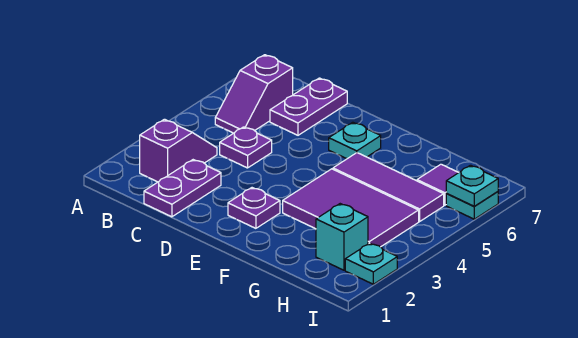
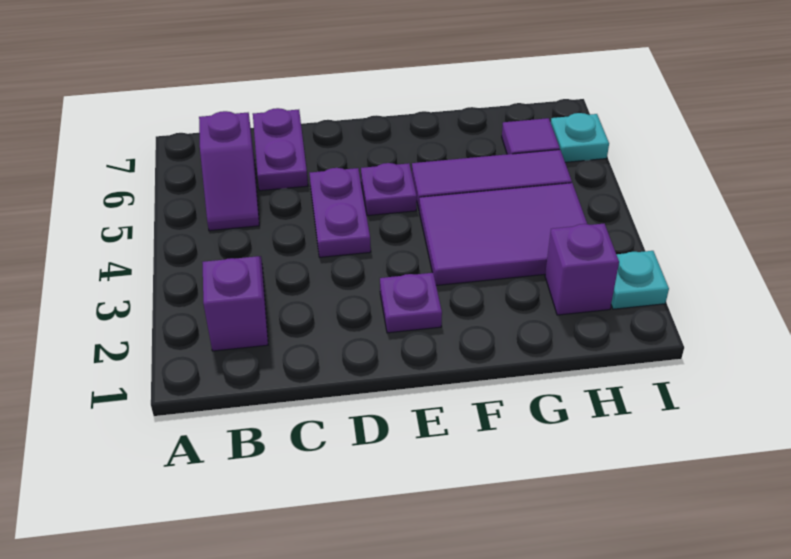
purple plate C1:C2 level 1 -> purple plate D4:D5 level 1
purple plate C4 level 1 -> purple plate E5 level 1
cyan plate E6 level 1 -> none
cyan brick H2 level 1 -> purple brick H2 level 1
cyan plate I6 level 2 -> none

